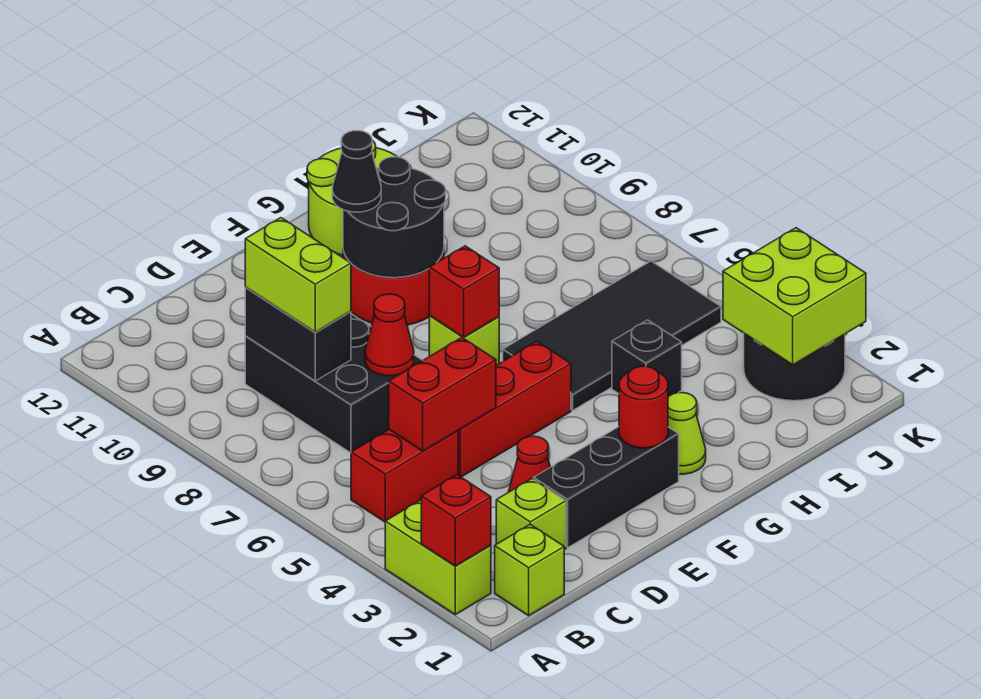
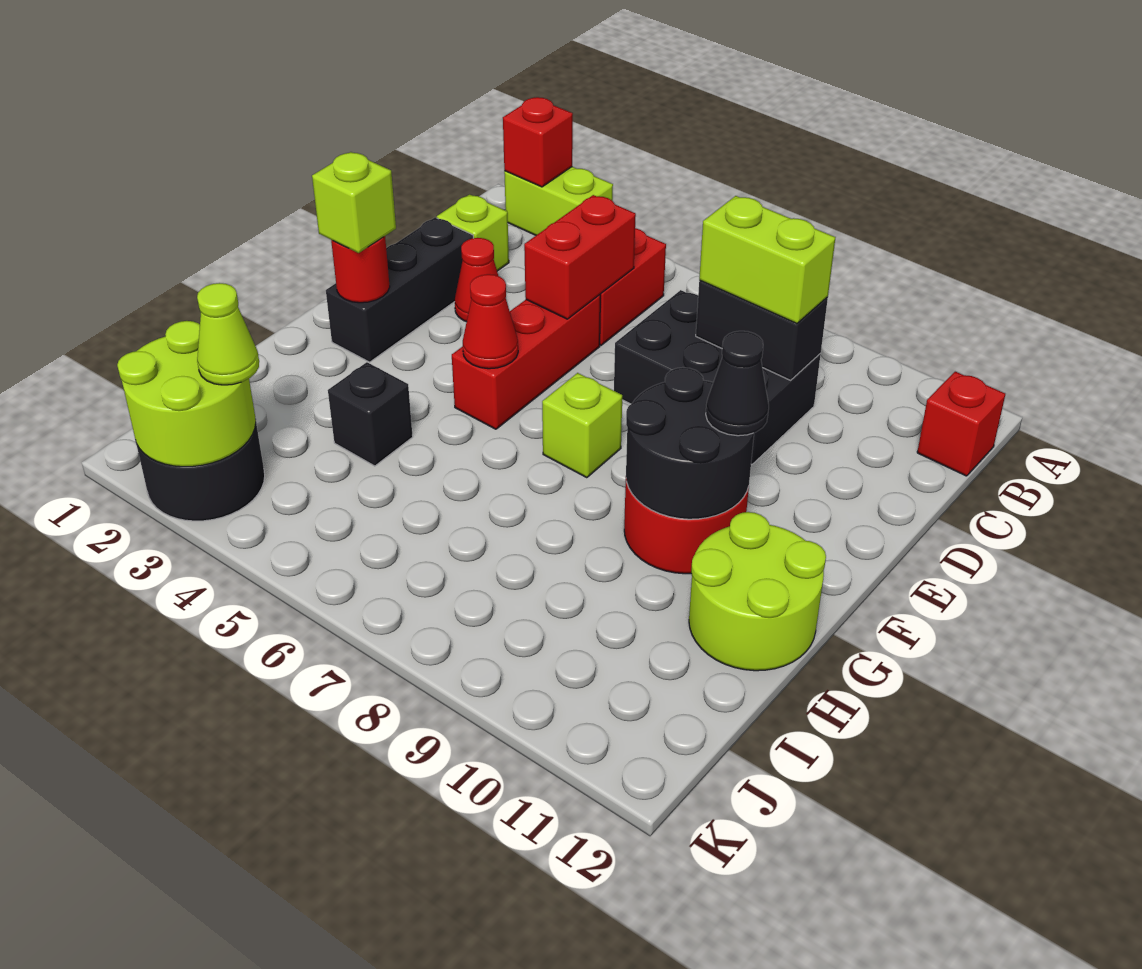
lime brick B1 level 1 -> lime brick F2 level 3
red cone D7 level 2 -> red cone F5 level 2
red brick F7 level 2 -> red brick B12 level 1
lime cone G2 level 1 -> lime cone J3 level 3
black tile G5:J6 level 1 -> none
lime brick J2:K3 level 2 -> lime round brick J2:K3 level 2

